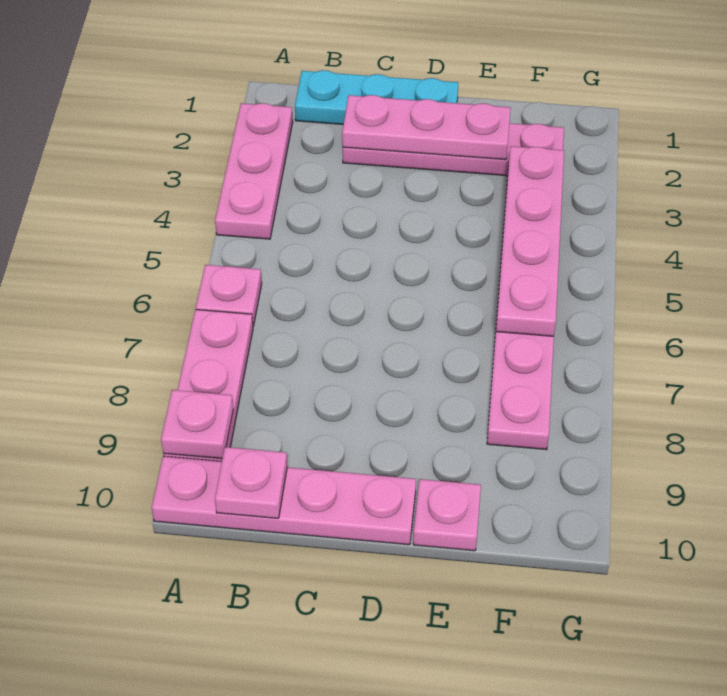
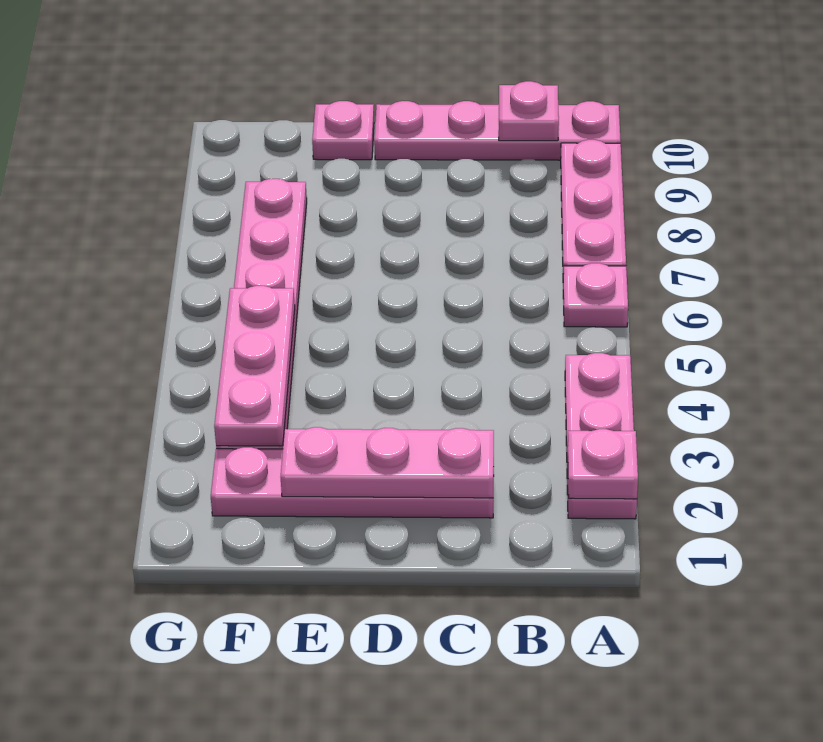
pink plate A9 level 2 -> pink plate A2 level 2
cyan plate B1:D1 level 1 -> none
pink plate F3:F6 level 2 -> pink plate F3:F5 level 2

